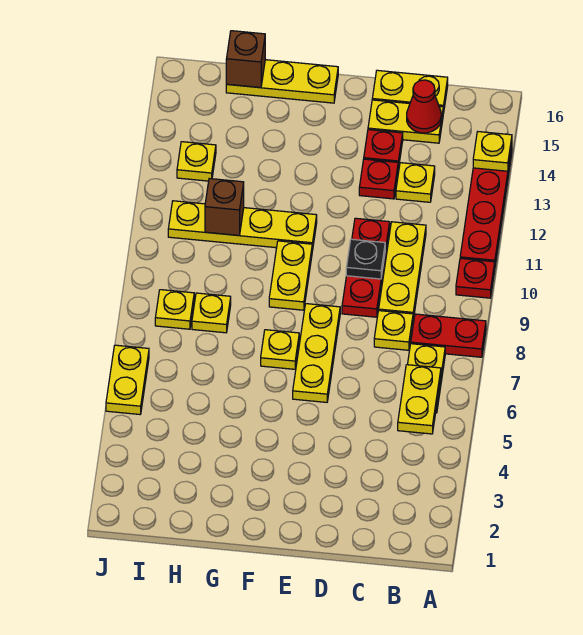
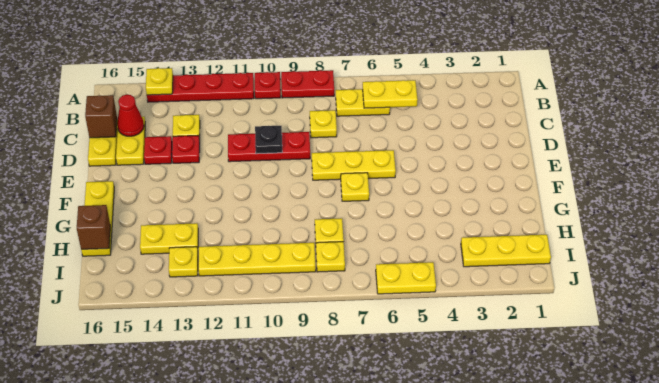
red plate A8:B8 level 1 -> red plate A8:A9 level 1
yellow plate C9:C11 level 1 -> yellow plate I1:I3 level 1
yellow plate F9:F10 level 1 -> yellow plate H13:H14 level 1
yellow plate F11:I11 level 1 -> yellow plate I9:I12 level 1
brown brick H11 level 2 -> brown brick C16 level 2

